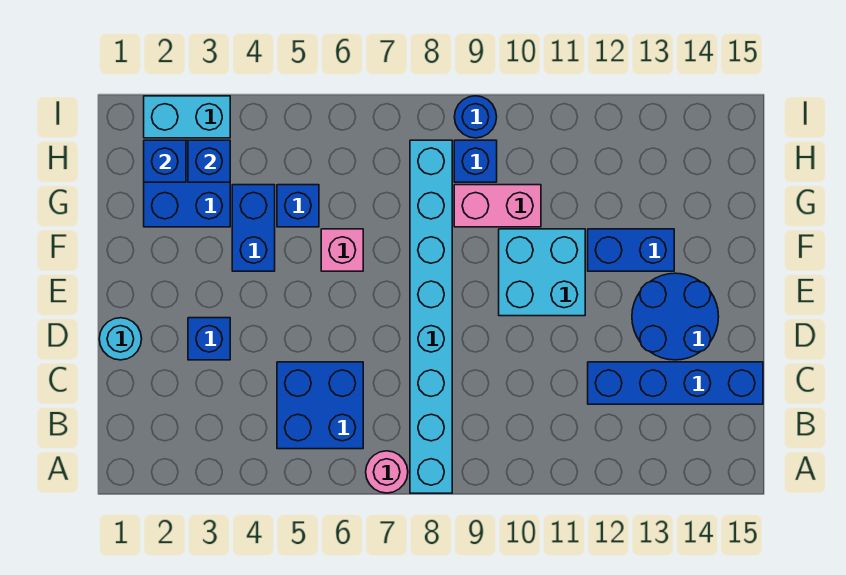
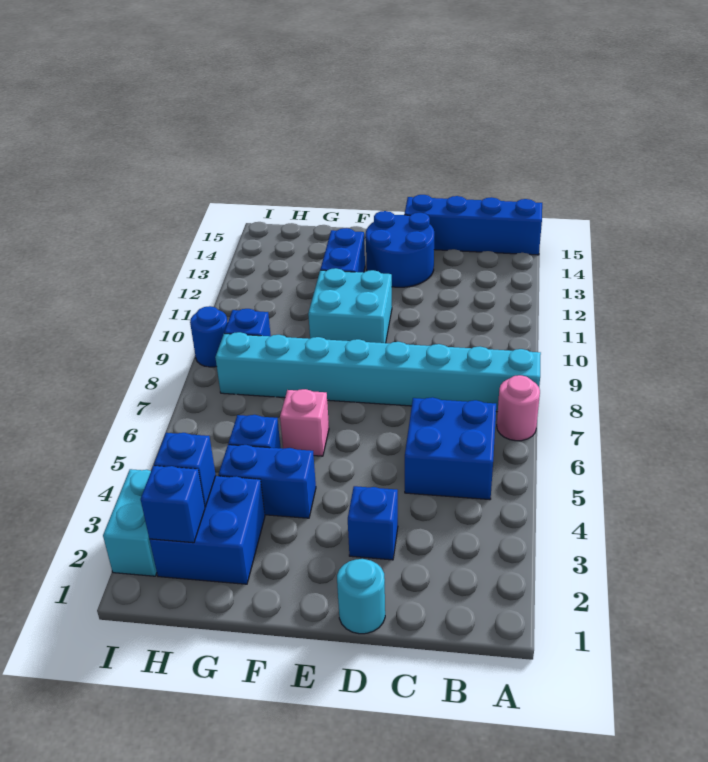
blue brick C12:C15 level 1 -> blue brick A15:D15 level 1
pink brick G9:G10 level 1 -> none

